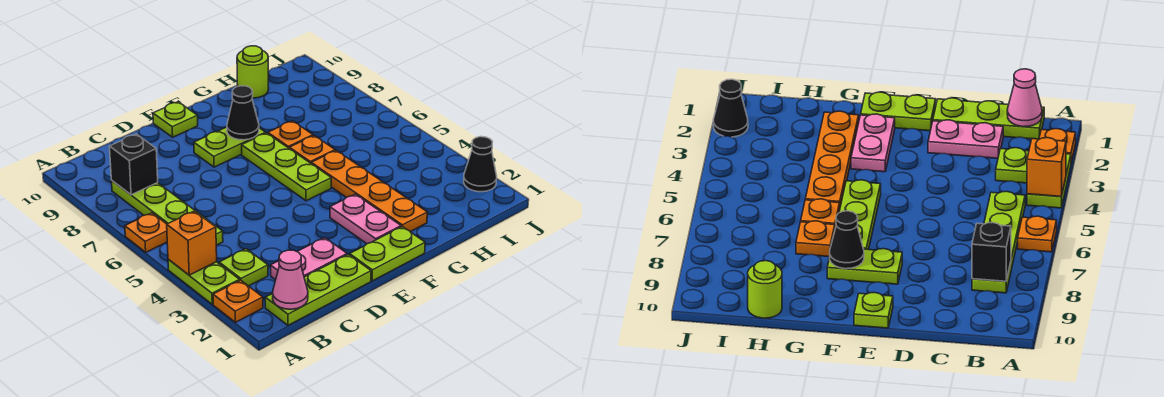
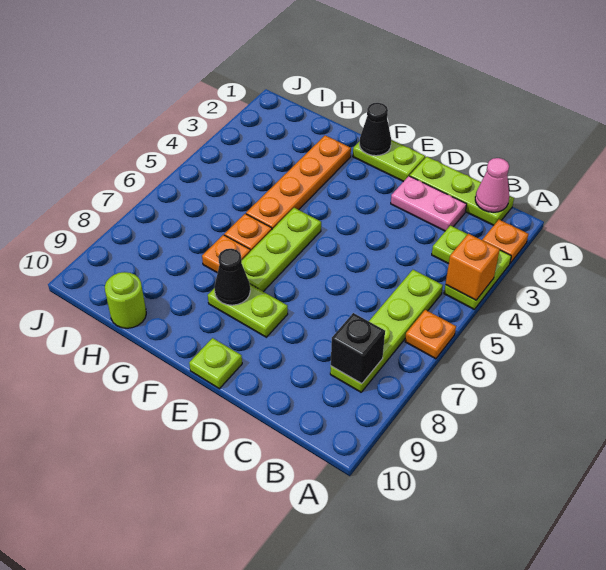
pink plate F2:F3 level 1 -> none
black cone J2 level 1 -> black cone F1 level 2

